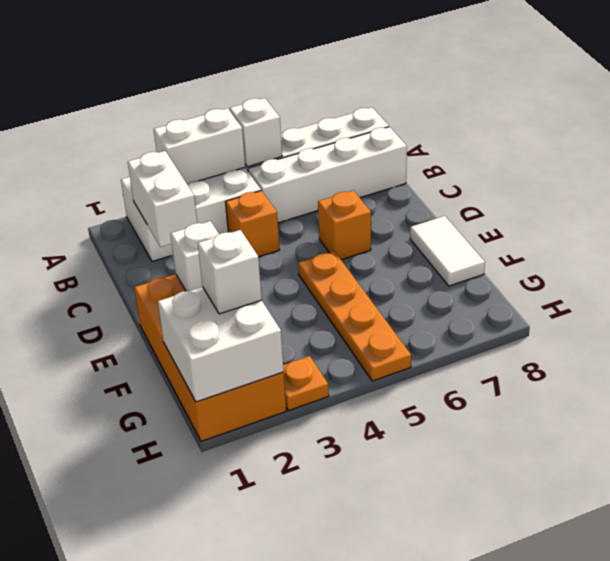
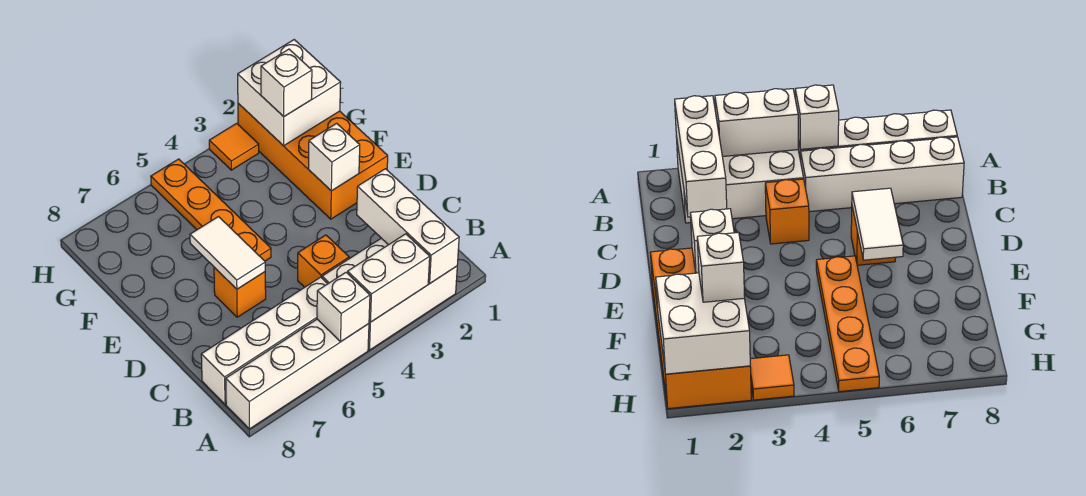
white brick B2:C2 level 2 -> white brick A2:C2 level 2
white tile E8:F8 level 1 -> white tile D6:E6 level 2
orange plate H3 level 1 -> orange tile H3 level 1

